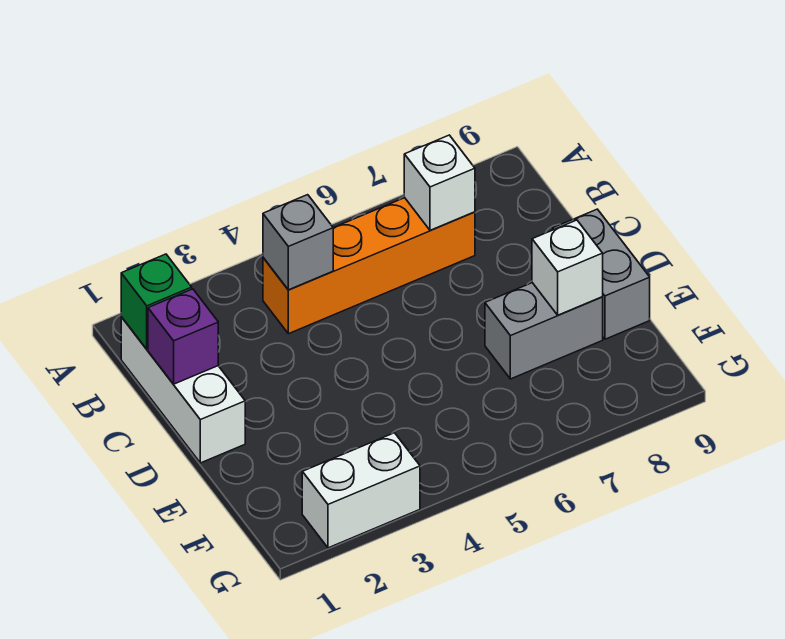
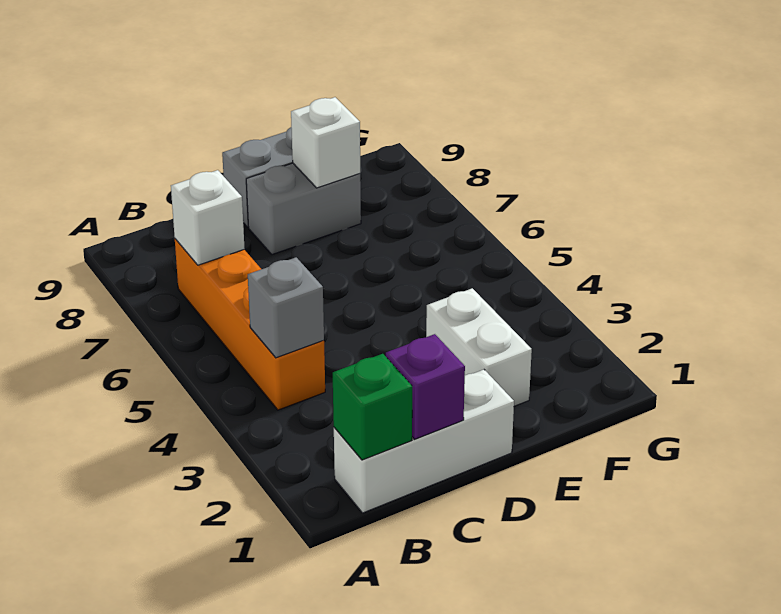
grey brick E7:E8 level 1 -> grey brick D8:E8 level 1
white brick G2:G3 level 1 -> white brick E2:E3 level 1

